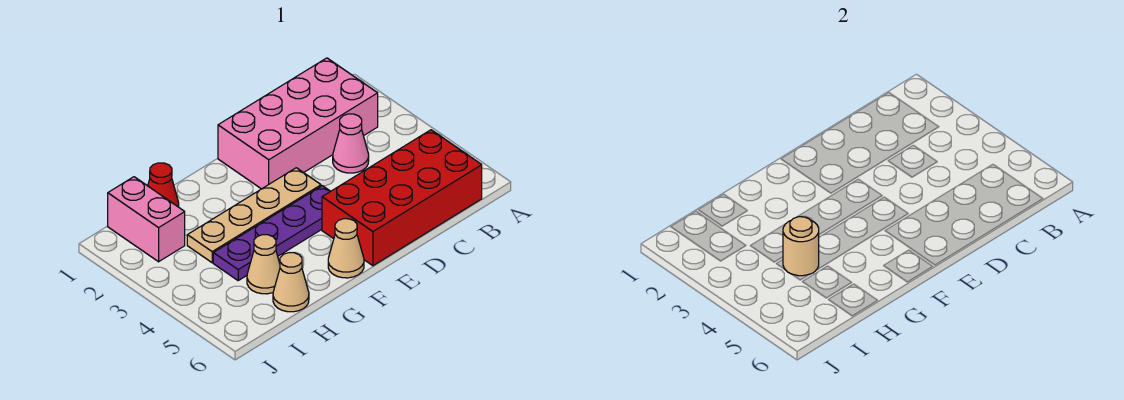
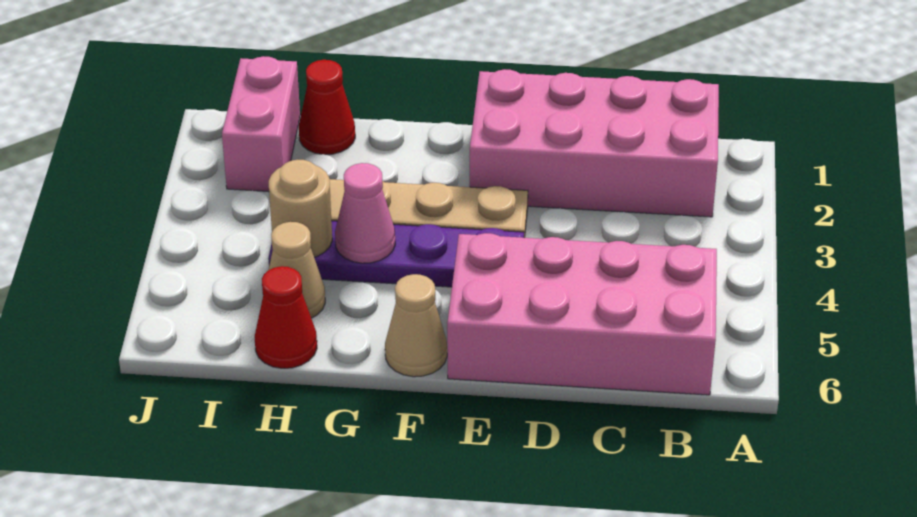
red brick B5:E6 level 1 -> pink brick B5:E6 level 1
pink cone C3 level 1 -> pink cone G4 level 2
tan cone H6 level 1 -> red cone H6 level 1

